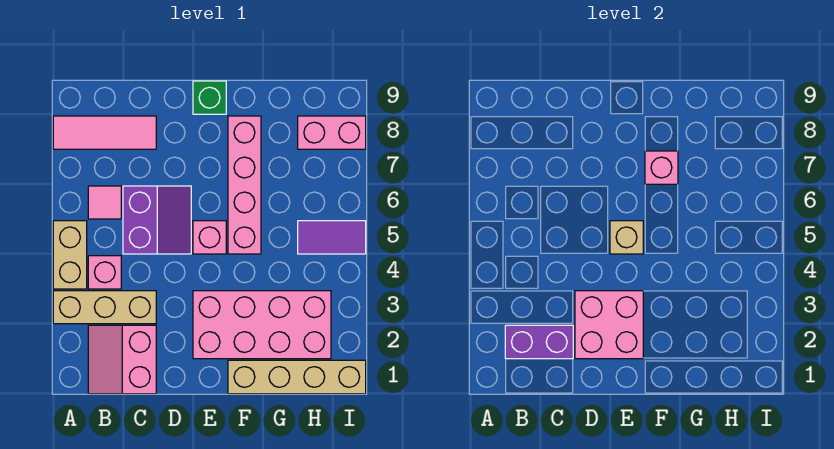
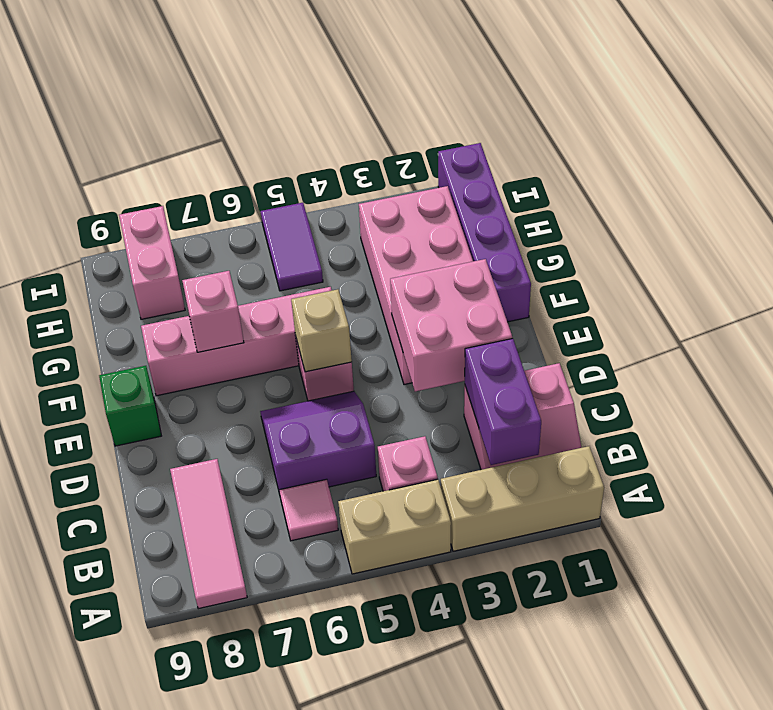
tan brick A3:C3 level 1 -> tan brick A1:A3 level 1
tan brick F1:I1 level 1 -> purple brick F1:I1 level 1

